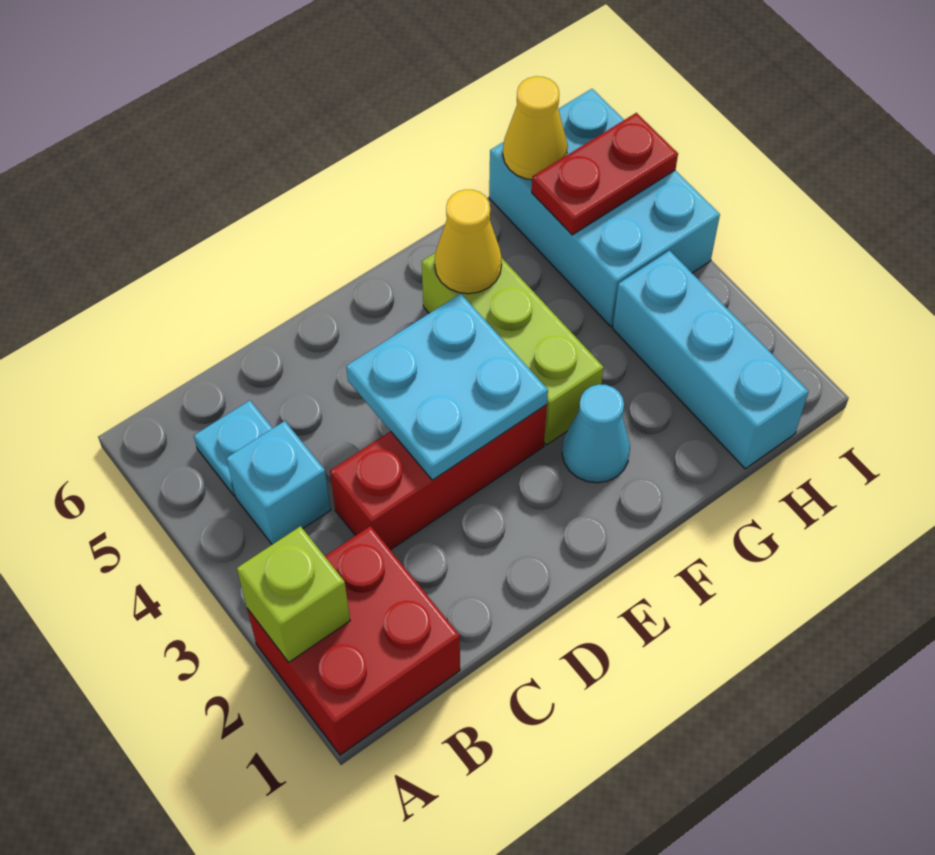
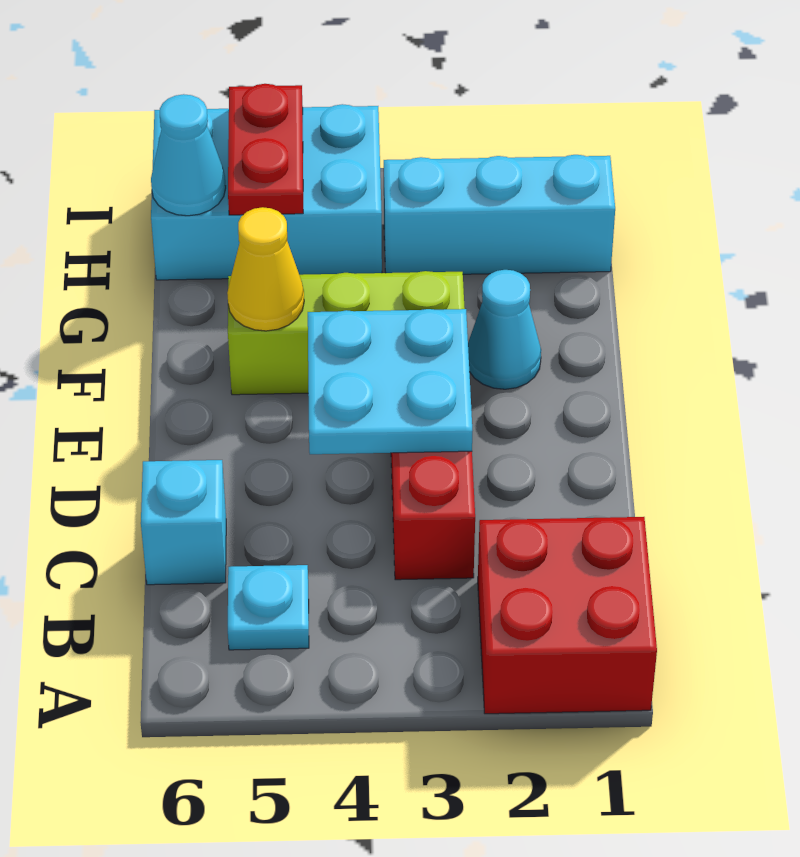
lime brick A2 level 2 -> none
cyan brick B4 level 1 -> cyan brick C6 level 1
yellow cone H6 level 2 -> cyan cone H6 level 2

